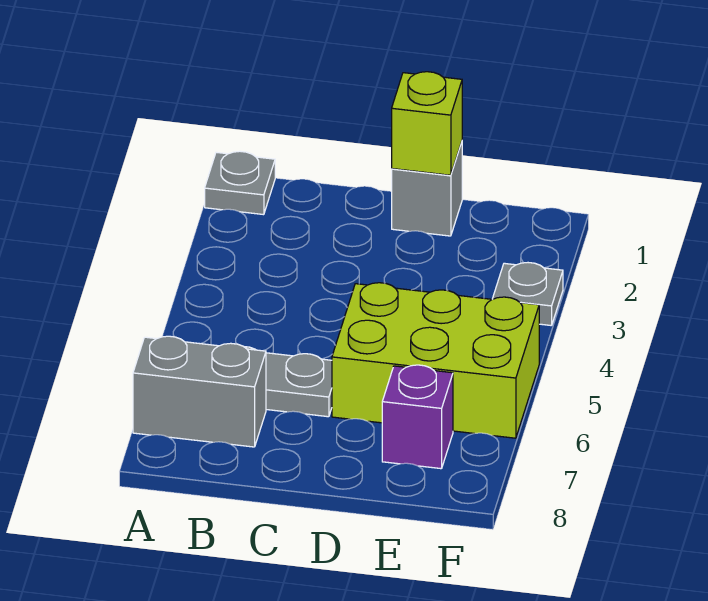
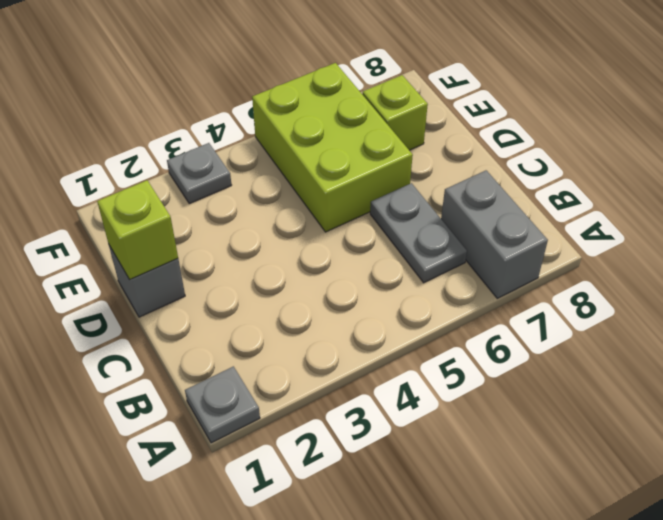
purple brick E7 level 1 -> lime brick E7 level 1

